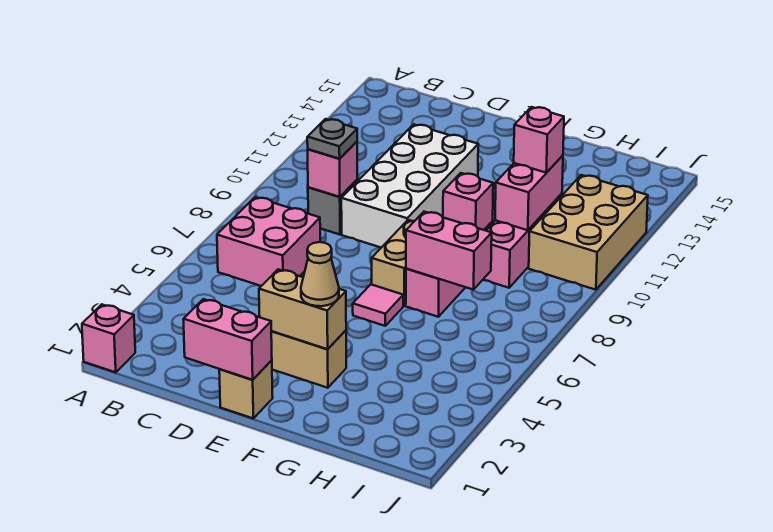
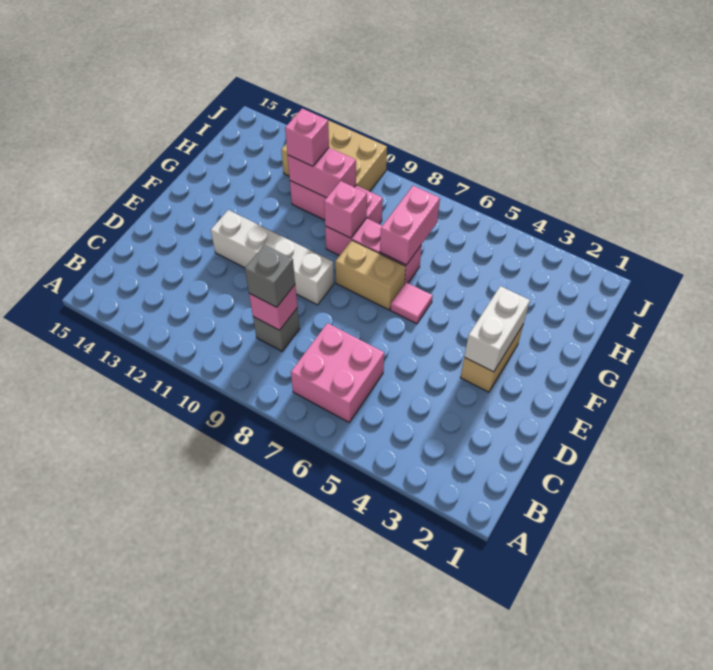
pink brick A1 level 1 -> none
grey plate C9 level 3 -> grey brick C9 level 3
pink brick D1:E1 level 2 -> none
white brick D9:E12 level 1 -> white brick E9:E12 level 1
tan brick E1 level 1 -> none
tan brick E3:F3 level 2 -> white brick E3:F3 level 2
tan cone F3 level 3 -> none

